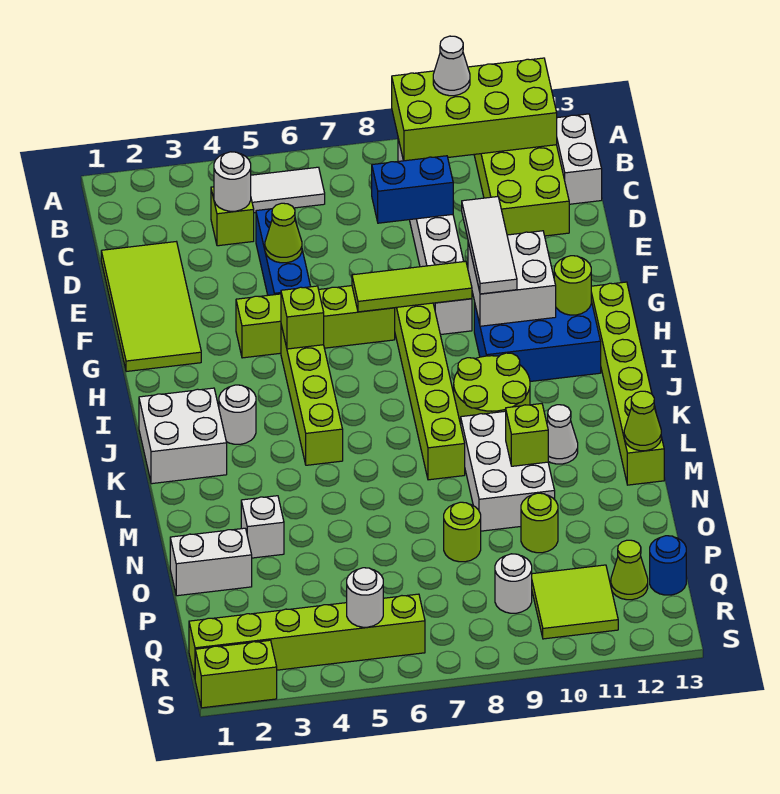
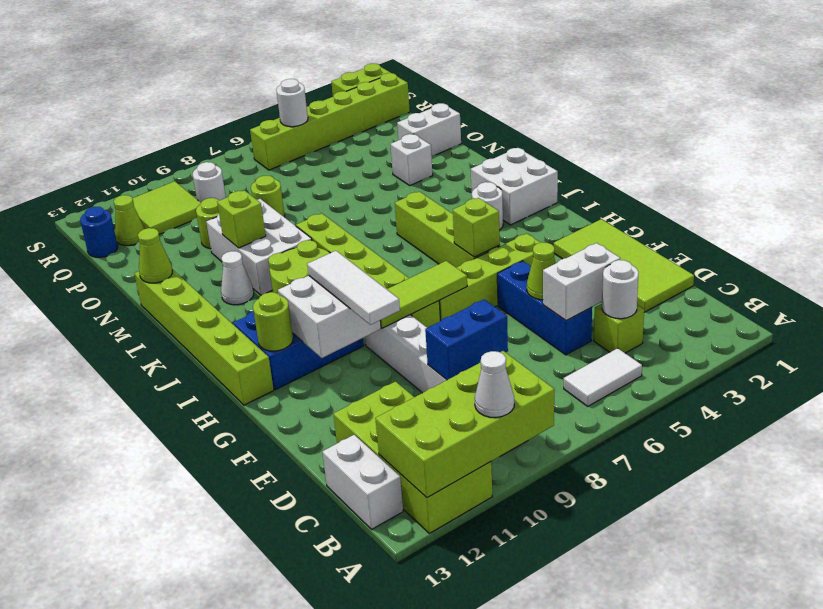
none -> white brick D4:D5 level 2

